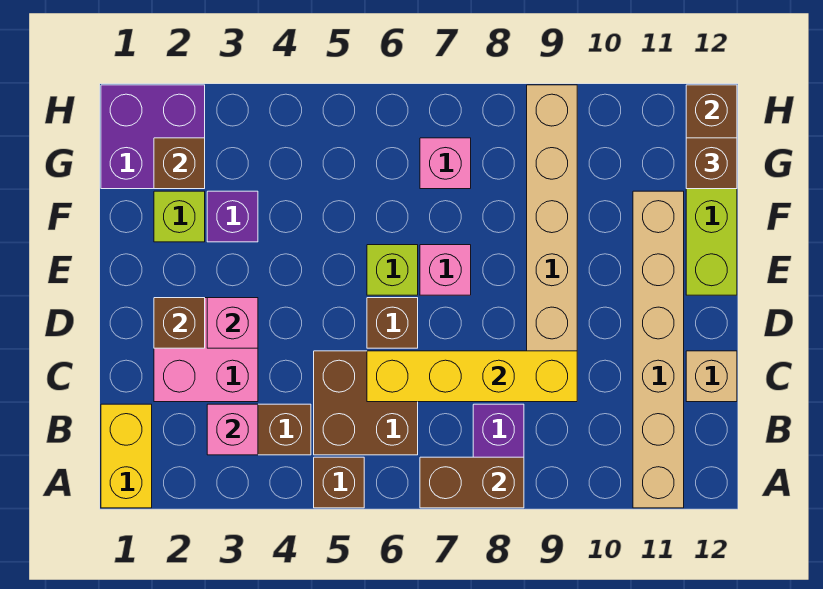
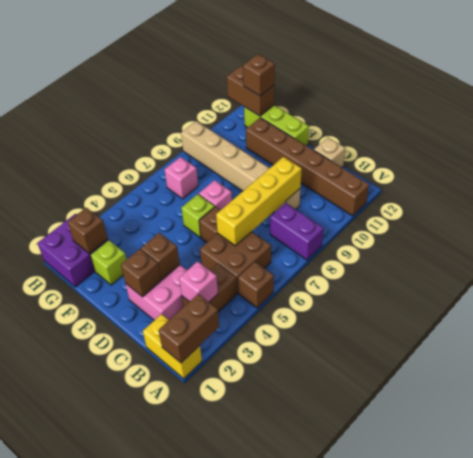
brown brick A7:A8 level 2 -> brown brick A1:A2 level 2
tan brick A11:F11 level 1 -> brown brick A11:F11 level 1
pink brick D3 level 2 -> brown brick D3 level 2
purple brick F3 level 1 -> none

